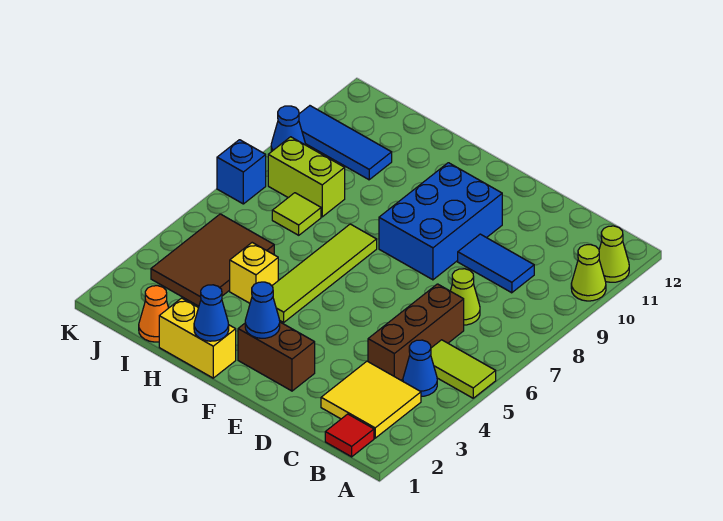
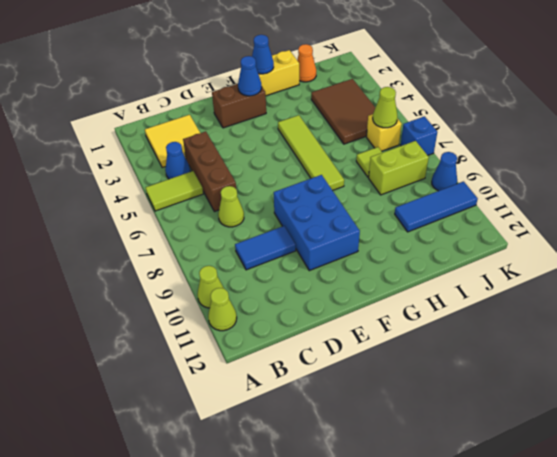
red tile B1 level 1 -> none
yellow brick H4 level 1 -> yellow brick J6 level 1
none -> lime cone J6 level 2

